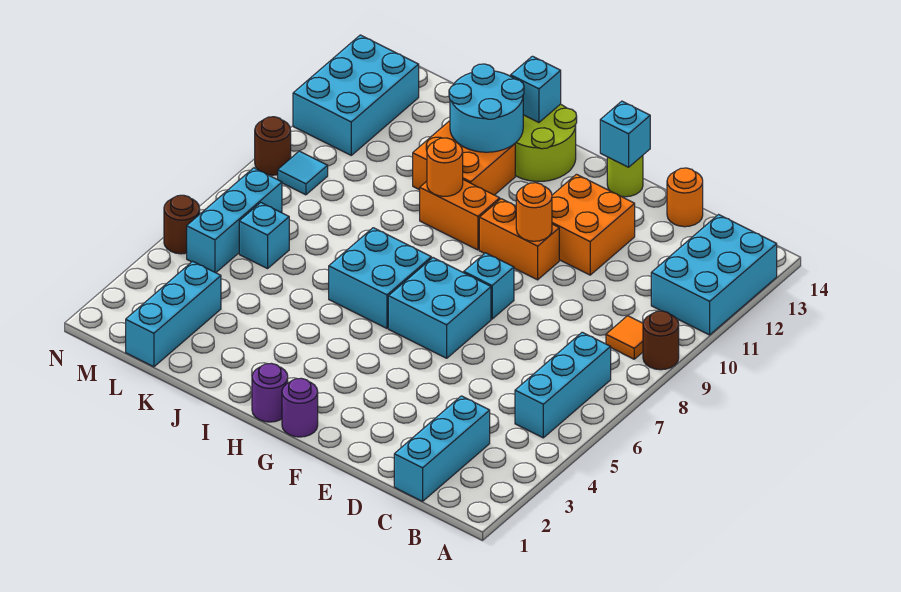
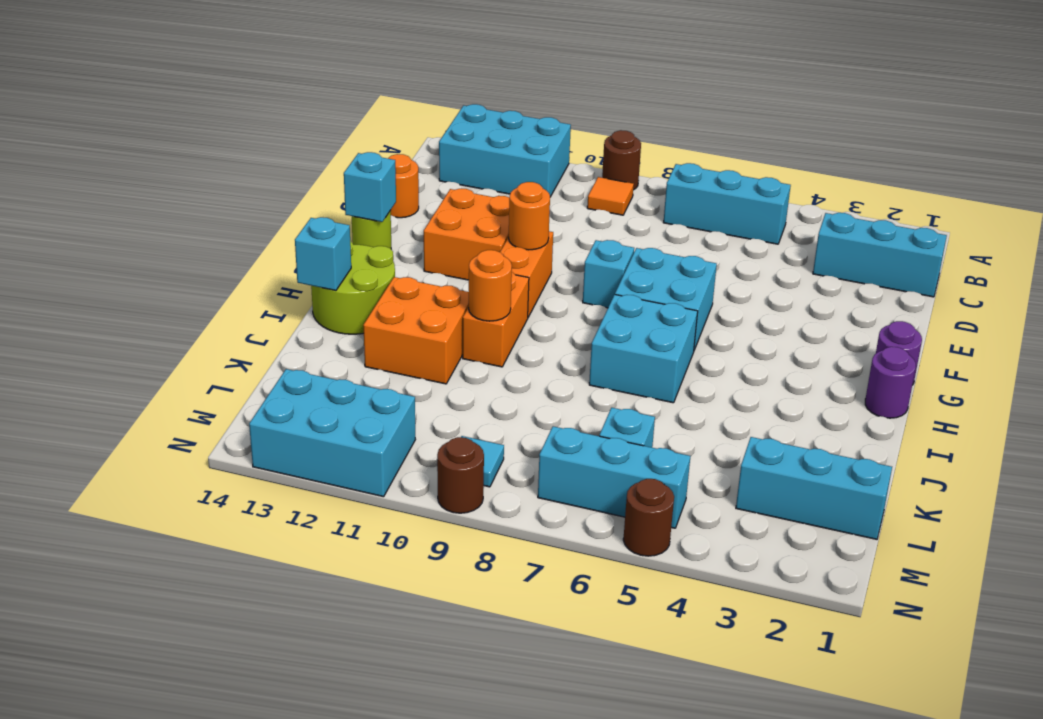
cyan round brick I12:J13 level 2 -> none

